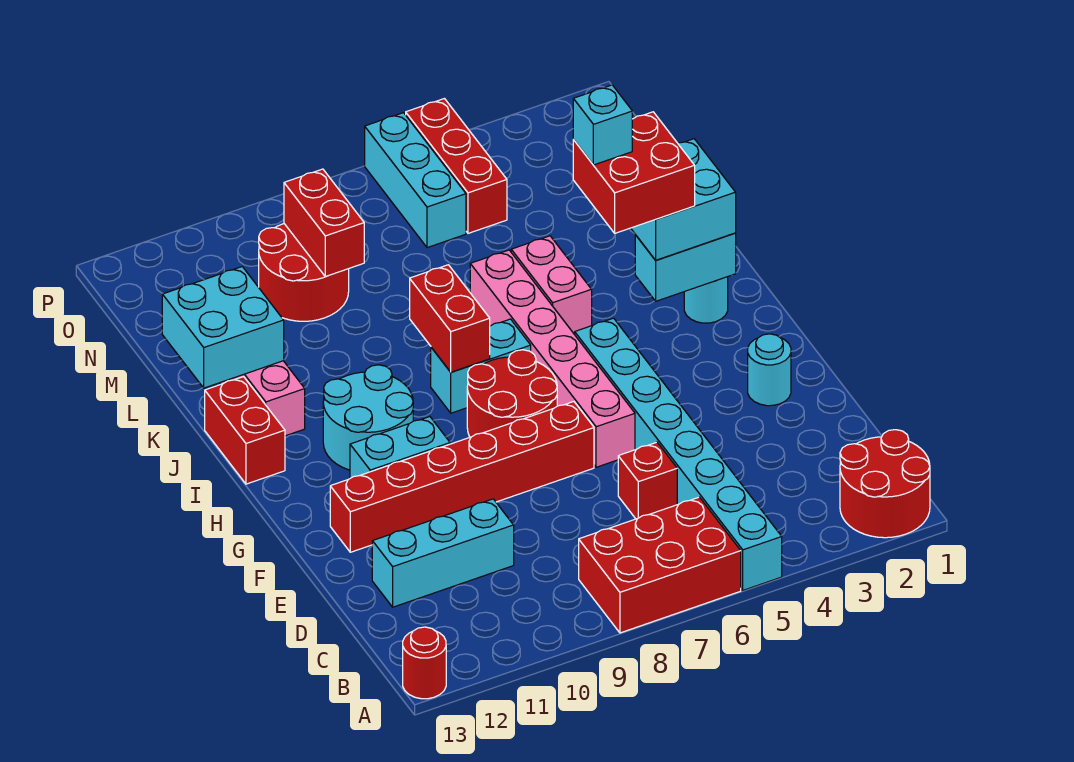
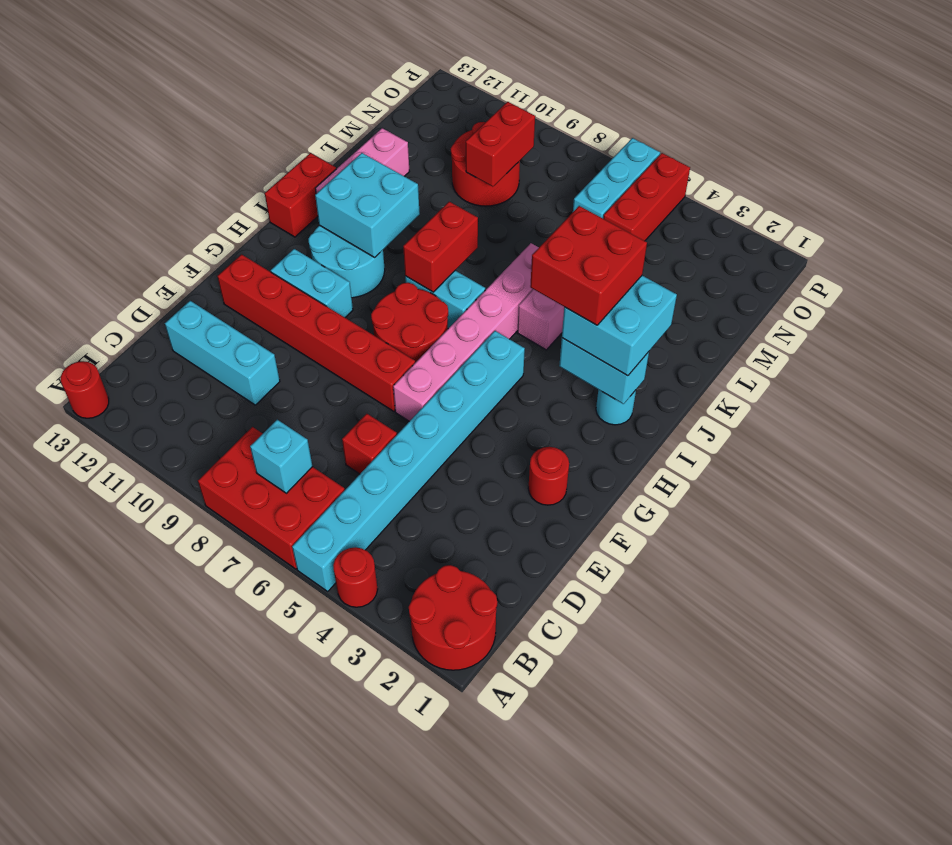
none -> red round brick A4 level 1
cyan round brick F2 level 1 -> red round brick F2 level 1
cyan brick J4 level 5 -> cyan brick B7 level 2
cyan brick K12:L13 level 2 -> cyan brick I10:J11 level 2

